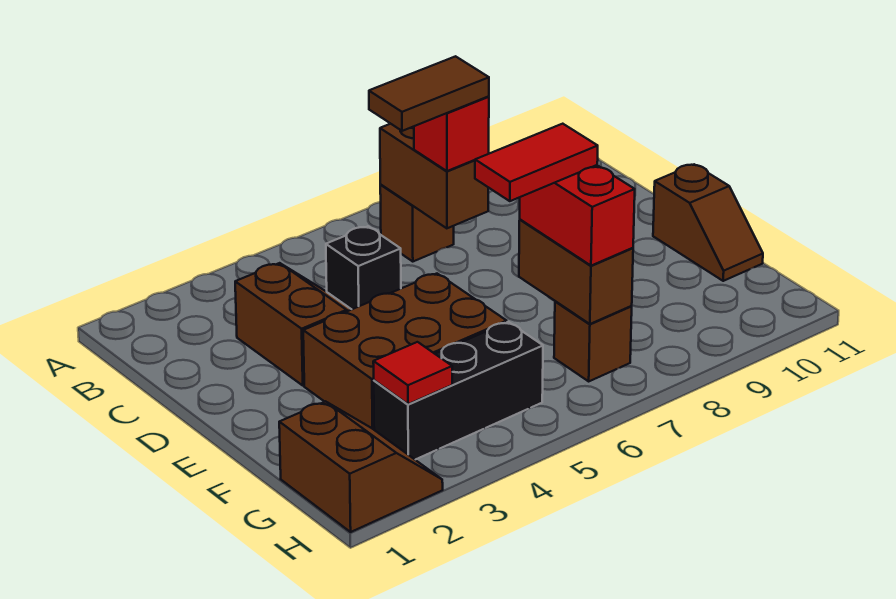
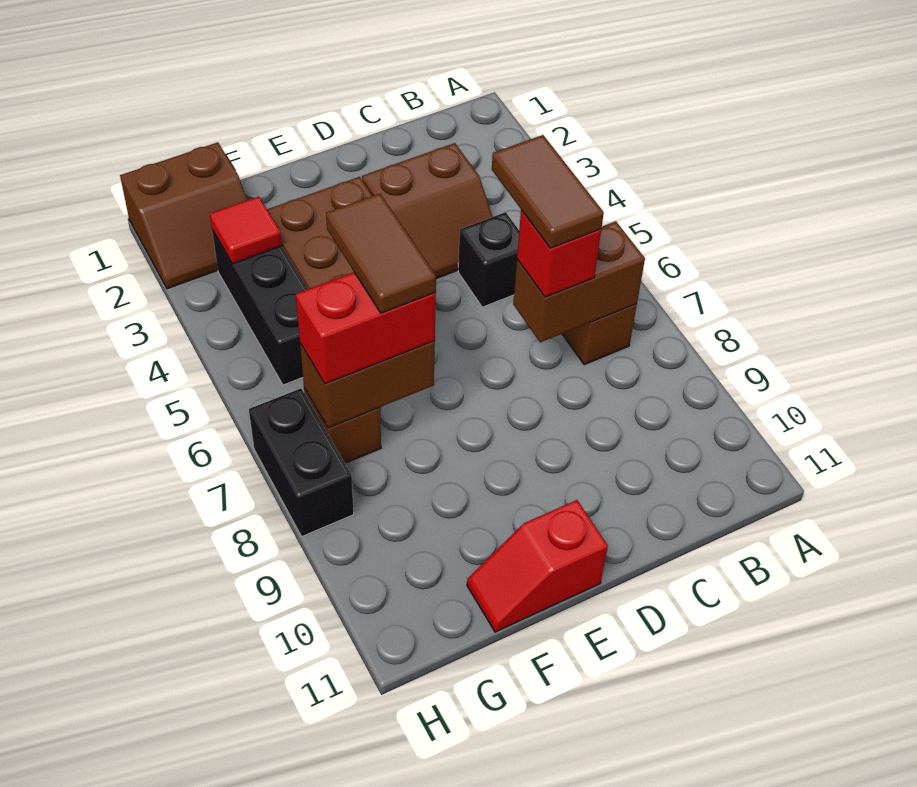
brown slope E11:F11 level 1 top E -> red slope E11:F11 level 1 top E
red tile F6:F7 level 4 -> brown tile F6:F7 level 4
none -> black brick H7:H8 level 1

